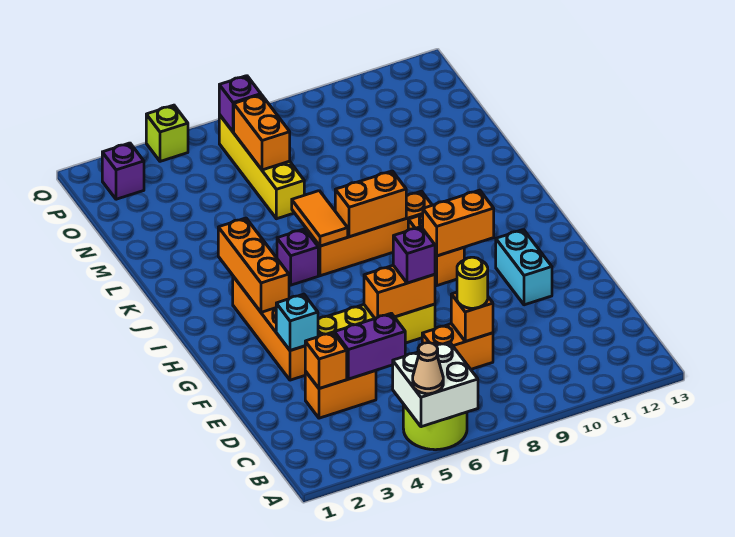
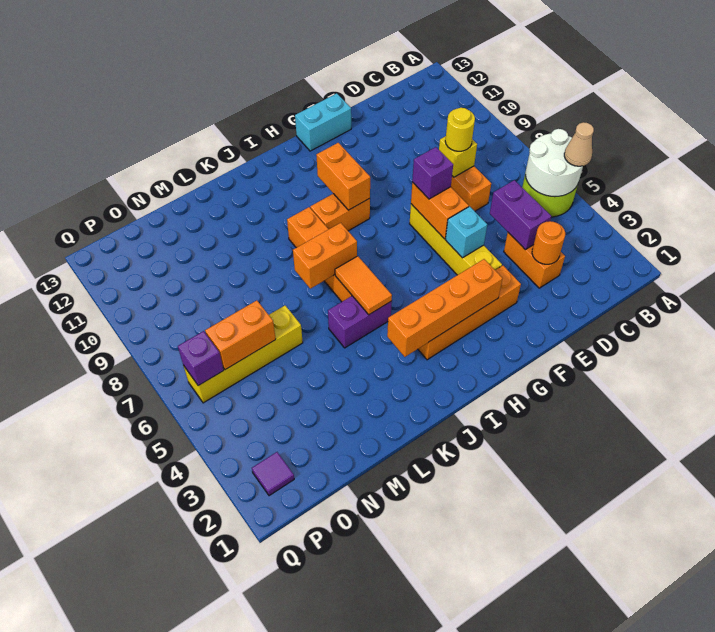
white brick A5:B6 level 2 -> white round brick A5:B6 level 2
orange brick D3 level 2 -> orange round brick D3 level 2
orange brick D8 level 2 -> yellow brick D8 level 2
cyan brick F3 level 2 -> cyan brick F5 level 2
cyan brick F11:G11 level 1 -> cyan brick F13:G13 level 1
orange brick H3:J3 level 2 -> orange brick G3:J3 level 2
purple brick J5 level 1 -> purple brick J5:K5 level 1
orange tile J6:K6 level 2 -> orange tile J5:J6 level 2
orange brick J7:J8 level 2 -> orange brick J7:K7 level 2
purple brick P2 level 1 -> purple tile P2 level 1
lime brick Q4 level 1 -> none

